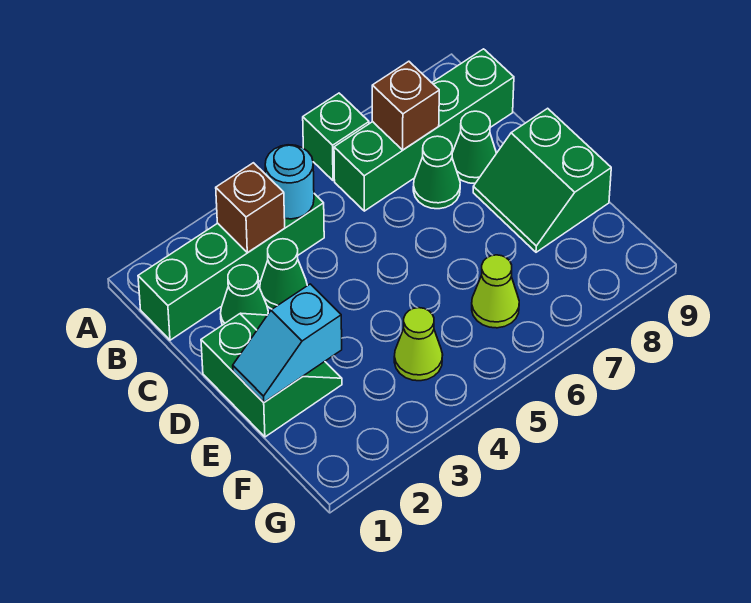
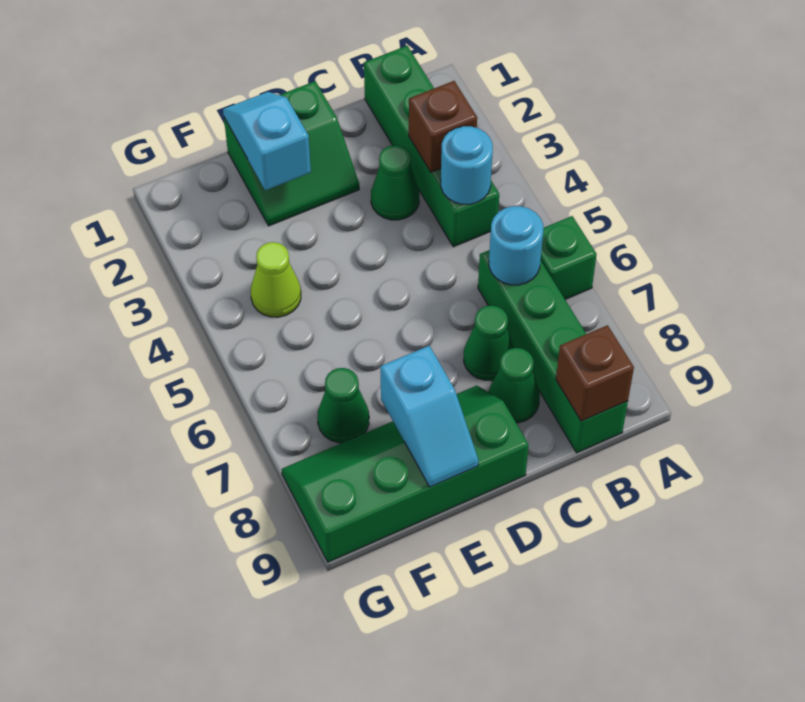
none -> cyan round brick B6 level 2
brown brick B7 level 2 -> brown brick B9 level 2
green cone C2 level 1 -> green cone F7 level 1
green slope D8:E9 level 1 top 9 -> green slope D8:G9 level 1 top 9
none -> cyan slope E8:E9 level 2 top 8
lime cone F6 level 1 -> none

